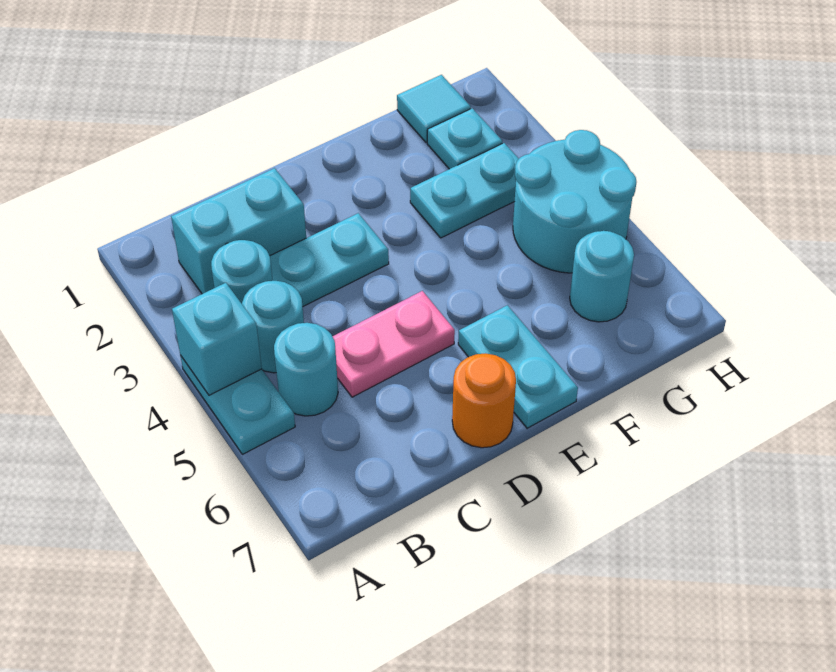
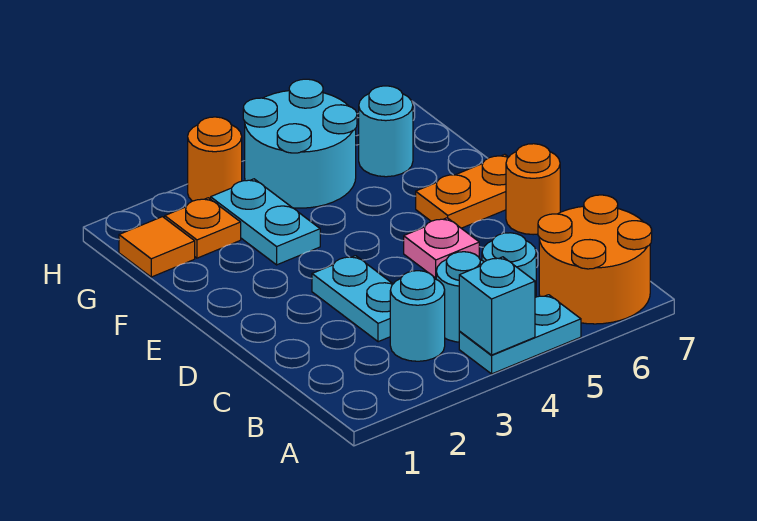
none -> orange round brick A6:B7 level 1
cyan brick B2:C2 level 1 -> none
pink plate C5:D5 level 1 -> pink plate D5 level 1
cyan plate E6:E7 level 1 -> orange plate E6:E7 level 1
cyan tile G1 level 1 -> orange tile G1 level 1
cyan plate G2 level 1 -> orange plate G2 level 1
none -> orange round brick H3 level 1

